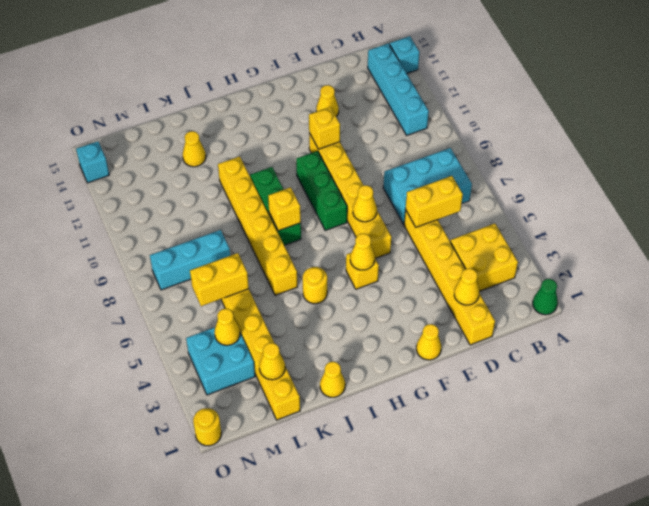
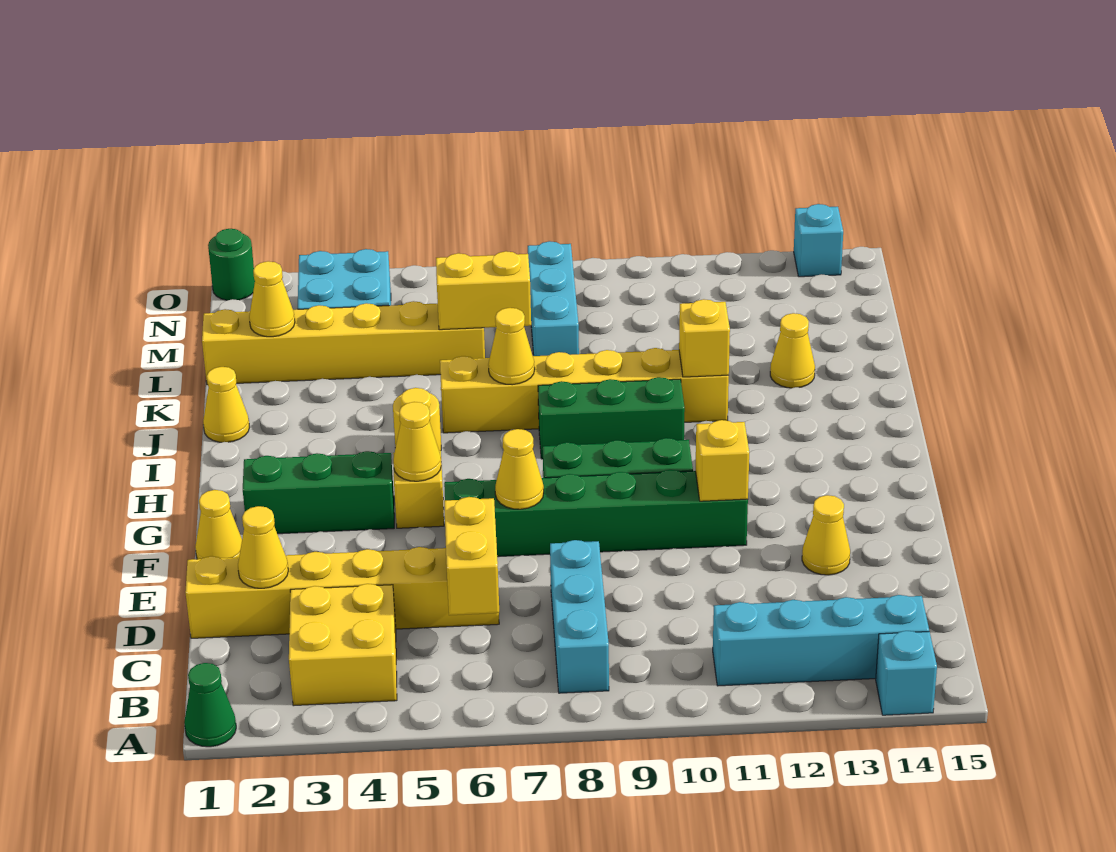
cyan brick B7:D8 level 1 -> cyan brick B8:D8 level 1
yellow brick F6:F11 level 1 -> green brick F6:F11 level 1
none -> green brick G2:G4 level 1
yellow brick I8 level 2 -> yellow brick J11 level 2
yellow brick L6:M6 level 2 -> yellow brick L6:L7 level 2
yellow cone M4 level 2 -> yellow cone J7 level 2
yellow round brick O1 level 1 -> green round brick O1 level 1

